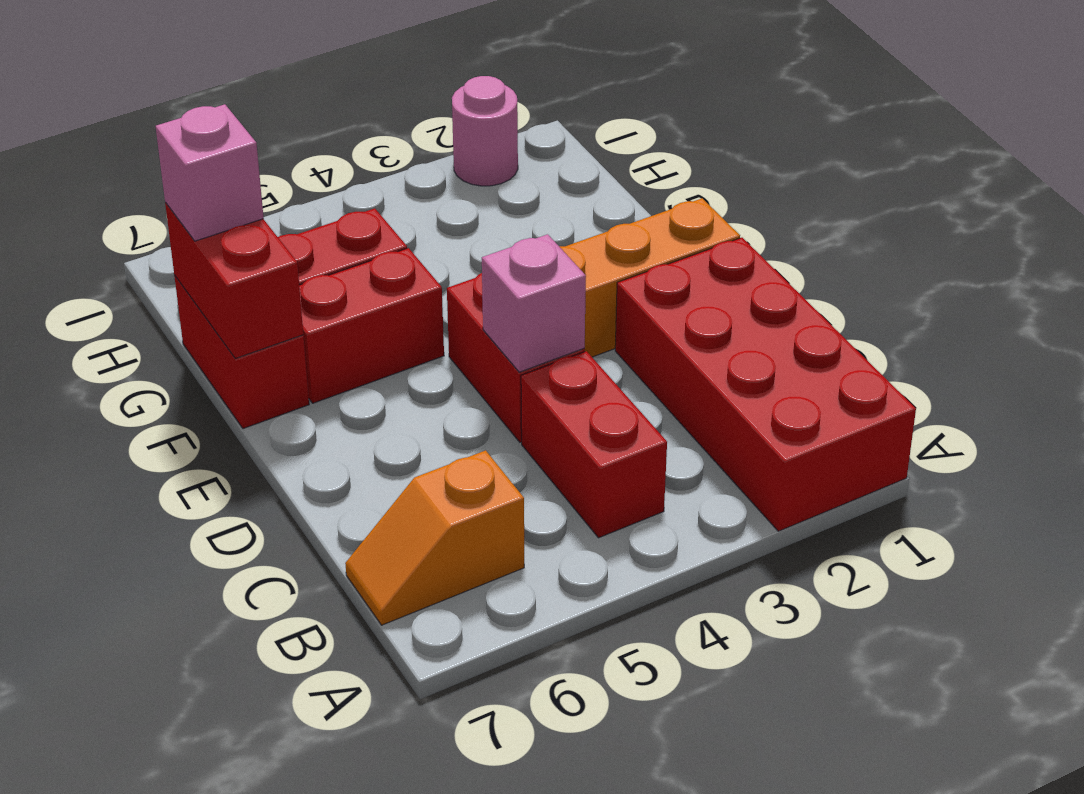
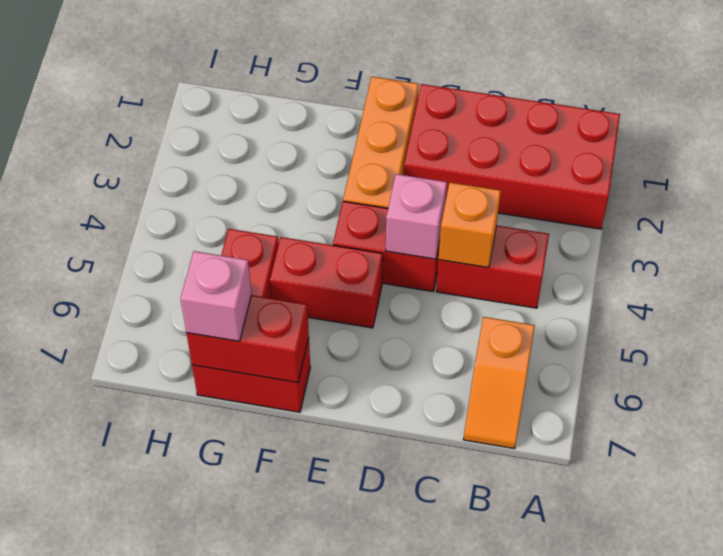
none -> orange brick C4 level 2
red brick F5:F6 level 1 -> red brick E5:F5 level 1
pink round brick I2 level 1 -> none

